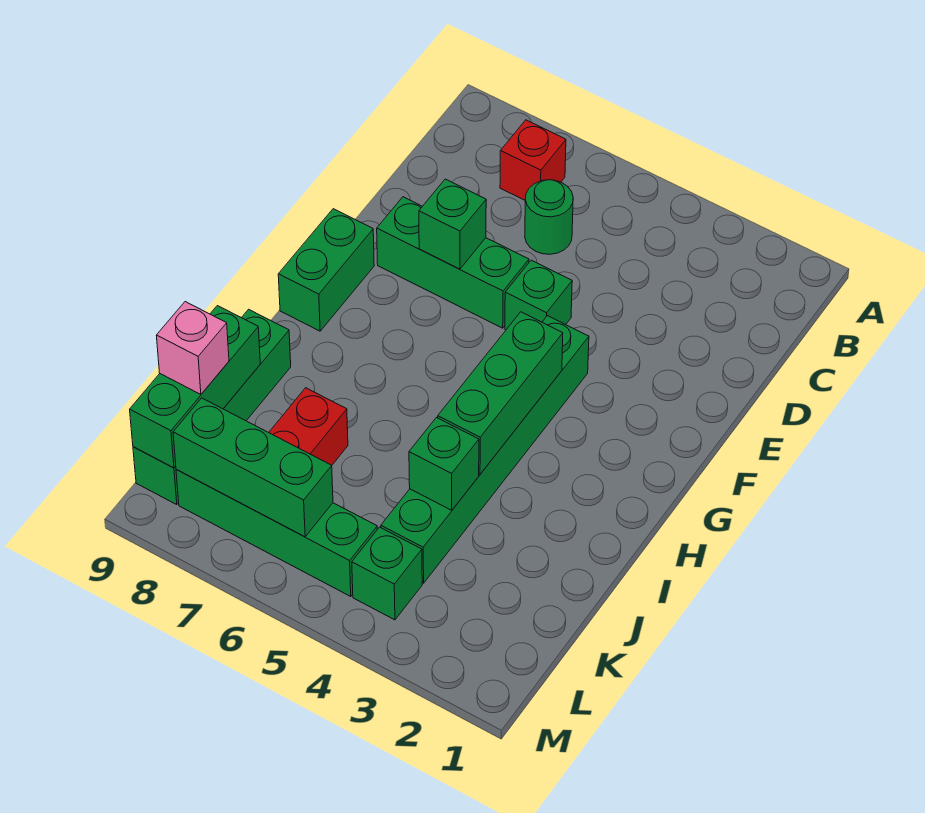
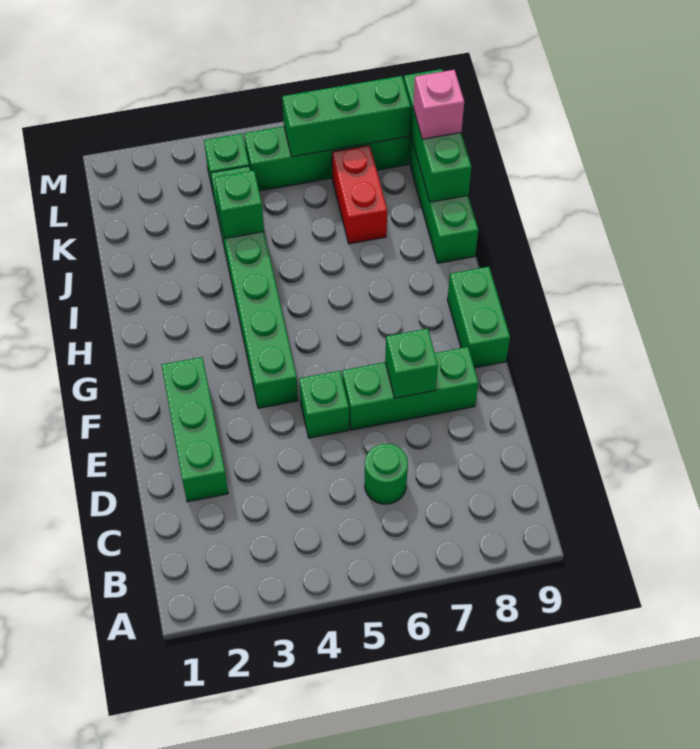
red brick B7 level 1 -> none
green brick G4:I4 level 2 -> green brick D2:F2 level 1

